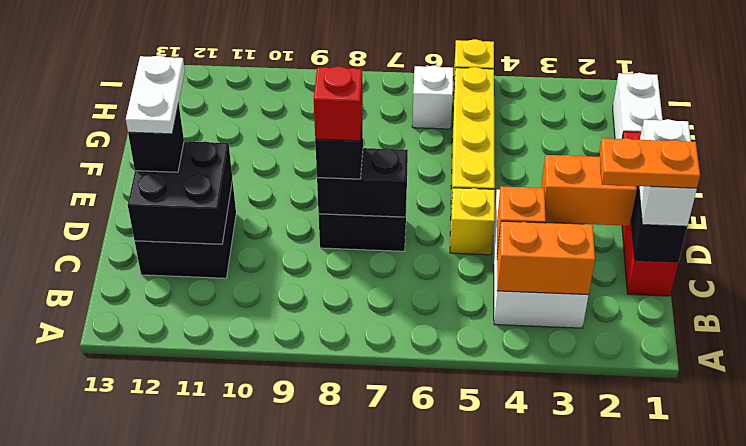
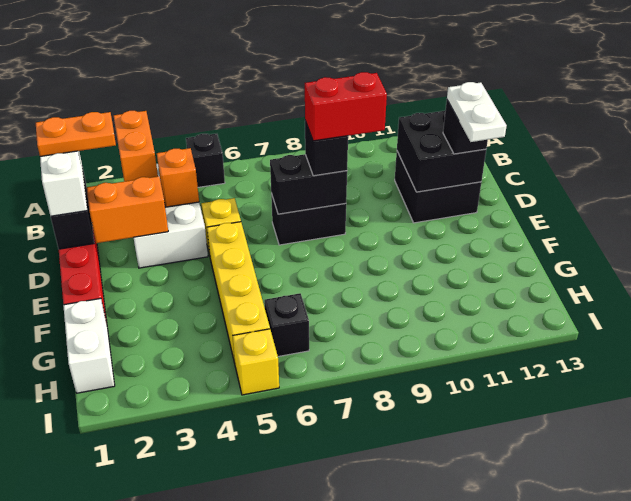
none -> black brick A5 level 1
orange brick B3:B4 level 2 -> orange brick A3:B3 level 2
red brick D8 level 4 -> red brick D8:D9 level 4
white brick H6 level 1 -> black brick H6 level 1

